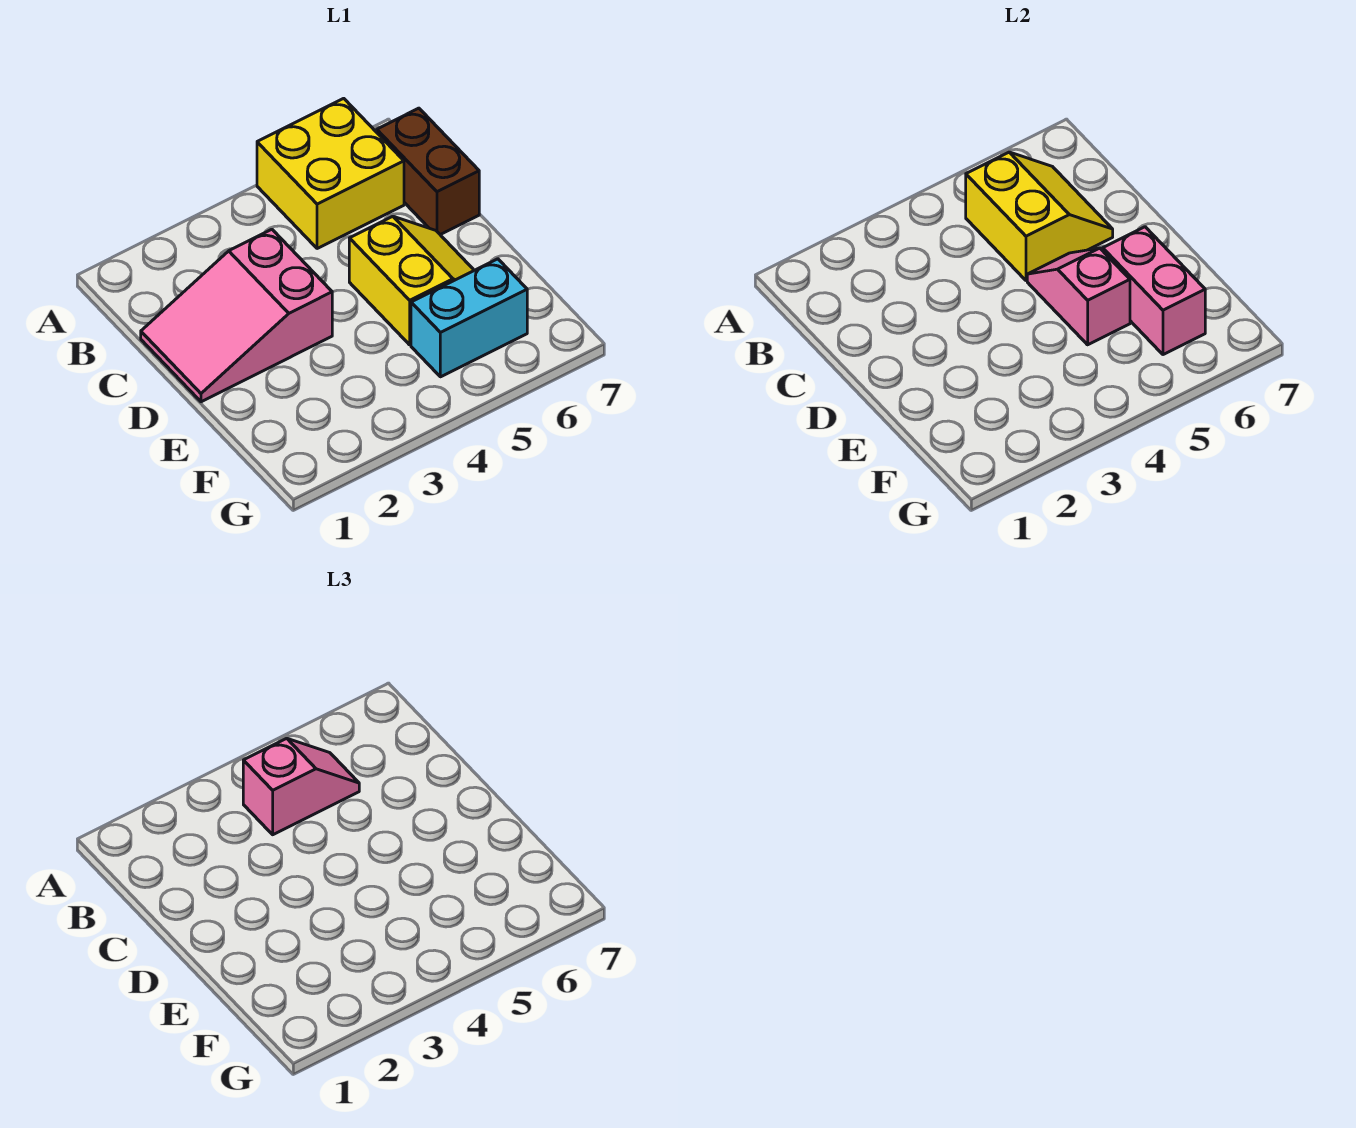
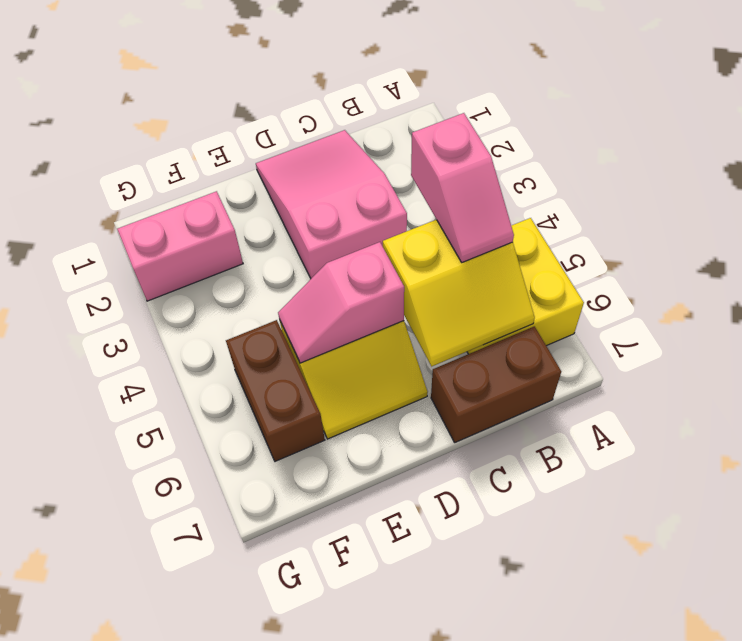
pink slope D5:E5 level 2 top E -> pink slope D5:E5 level 2 top D
pink brick E6:F6 level 2 -> pink brick F2:G2 level 1
cyan brick F5:F6 level 1 -> brown brick F5:F6 level 1

